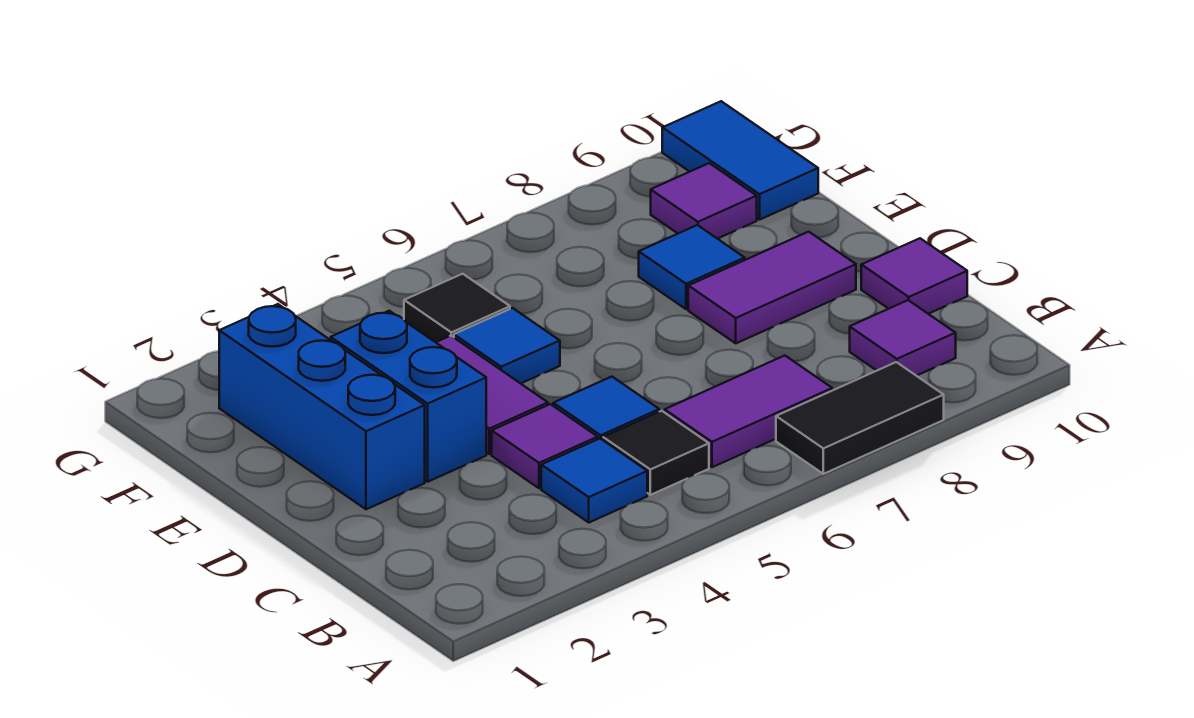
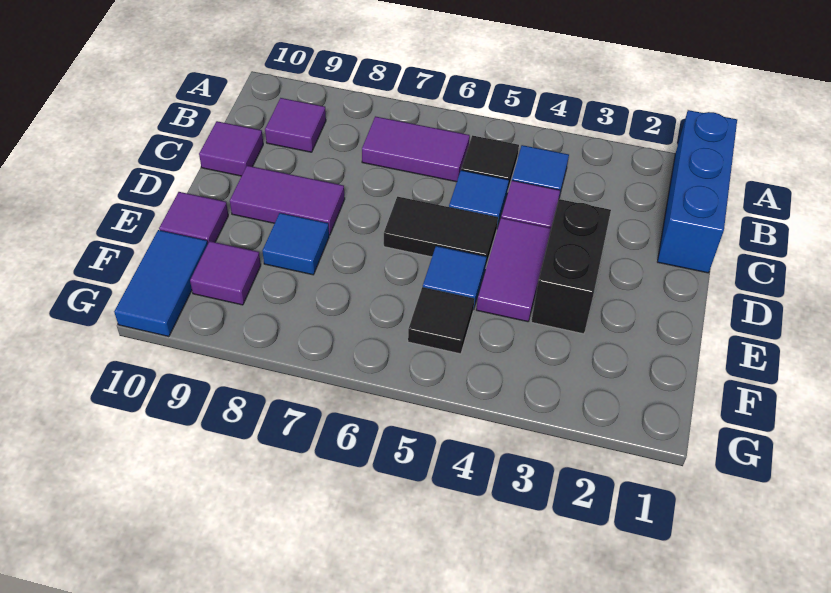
black tile A7:A8 level 1 -> black tile D5:D6 level 1
blue brick D2:F2 level 1 -> blue brick A1:C1 level 1
blue brick D3:E3 level 1 -> black brick D3:E3 level 1
none -> purple tile E10 level 1

